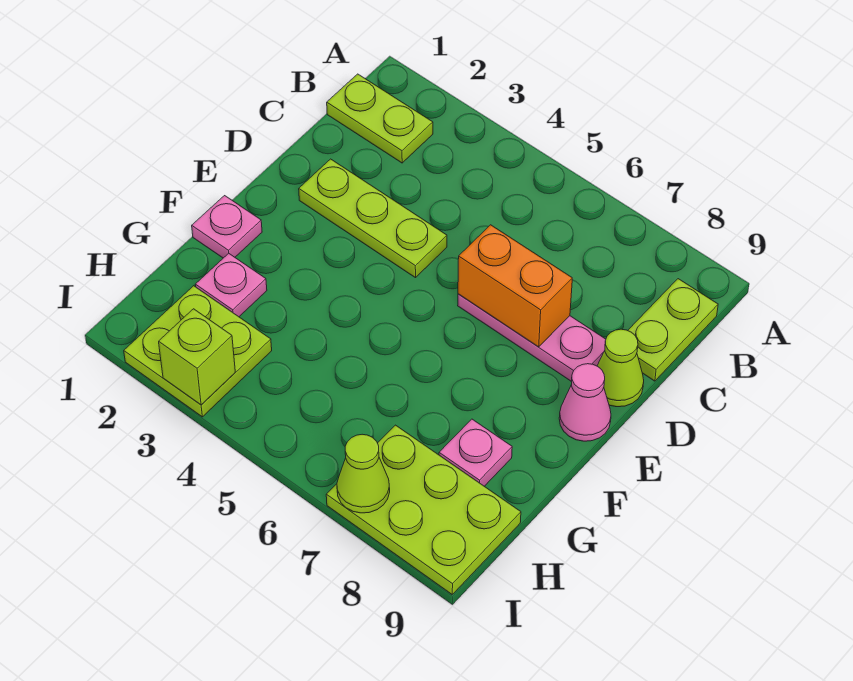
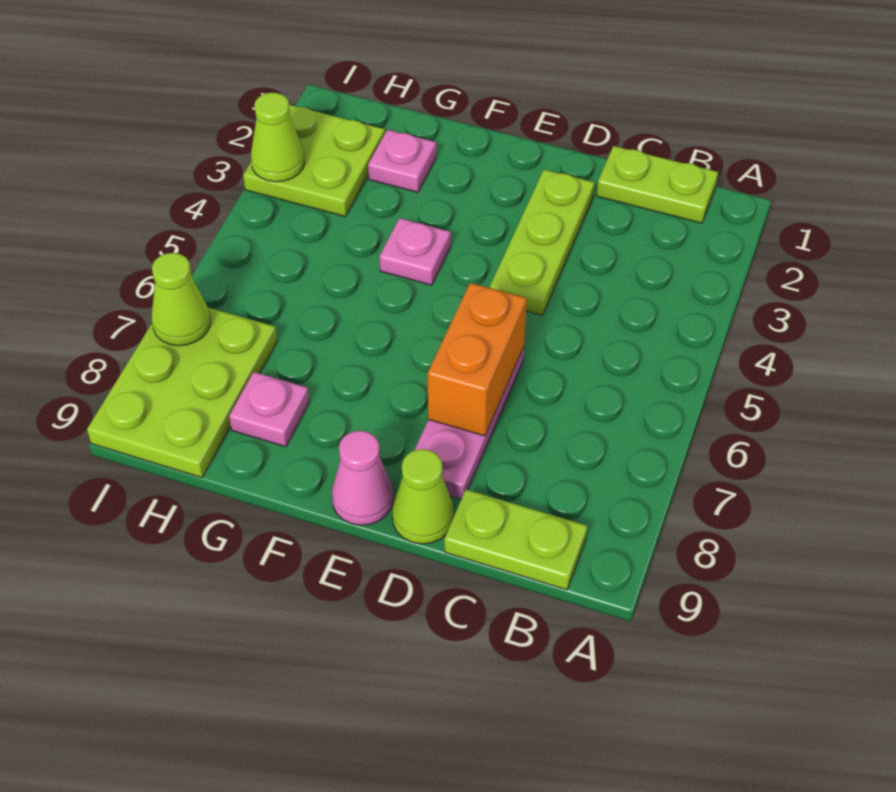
lime plate B1:B2 level 1 -> lime plate B1:C1 level 1
pink plate F1 level 1 -> pink plate F4 level 1
lime brick I3 level 2 -> lime cone I3 level 2

